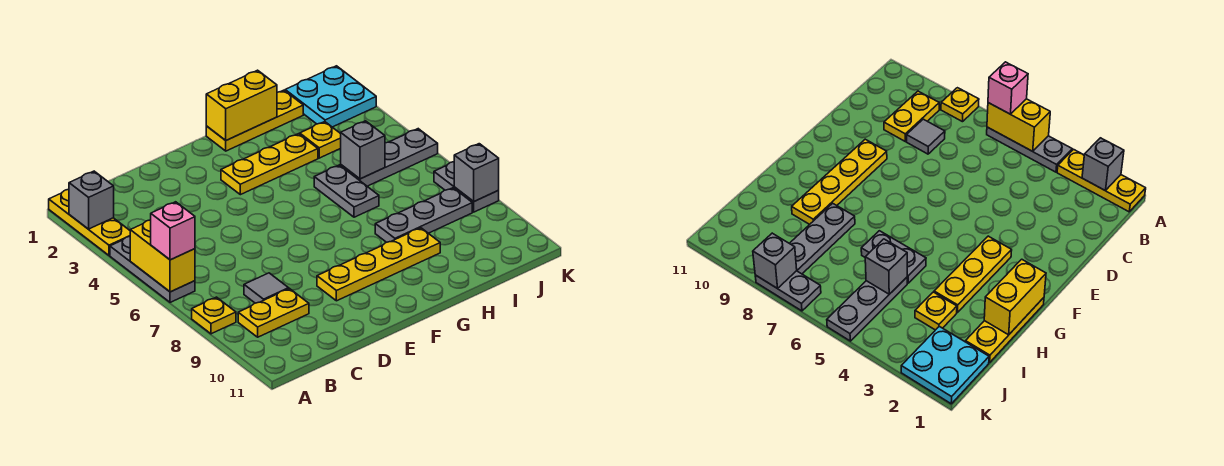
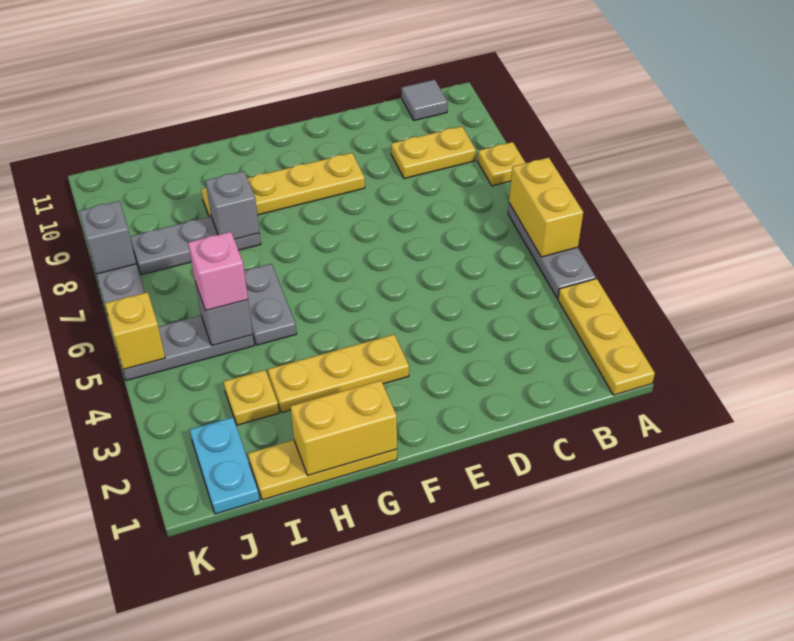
grey brick A2 level 2 -> grey brick H8 level 2
pink brick A6 level 3 -> pink brick I5 level 3
grey tile C8 level 1 -> grey tile B11 level 1
cyan plate J1:K2 level 1 -> cyan plate J1:J2 level 1
none -> yellow brick K5 level 2

